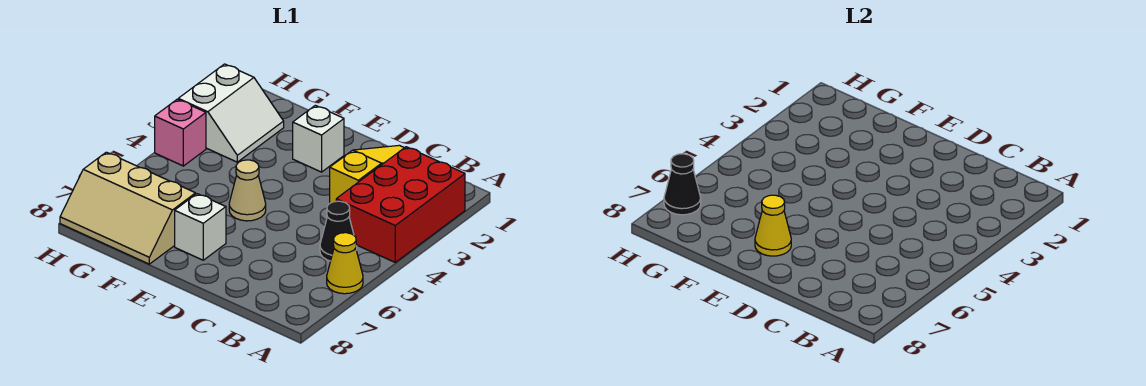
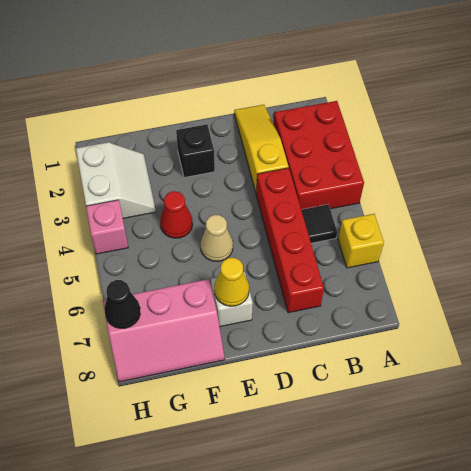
yellow cone A6 level 1 -> yellow brick A6 level 1
black cone B5 level 1 -> black tile B5 level 1
none -> red brick C4:C7 level 1
white brick E2 level 1 -> black brick E2 level 1
none -> red cone F4 level 1
tan slope F7:H8 level 1 top 7 -> pink slope F7:H8 level 1 top 7

